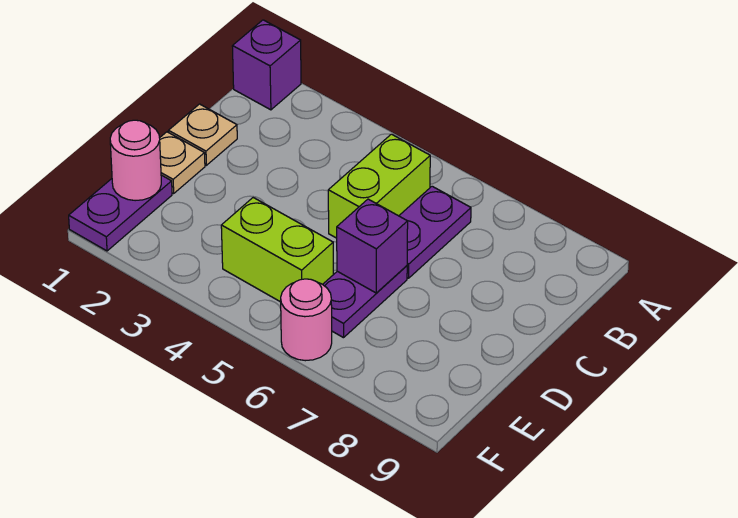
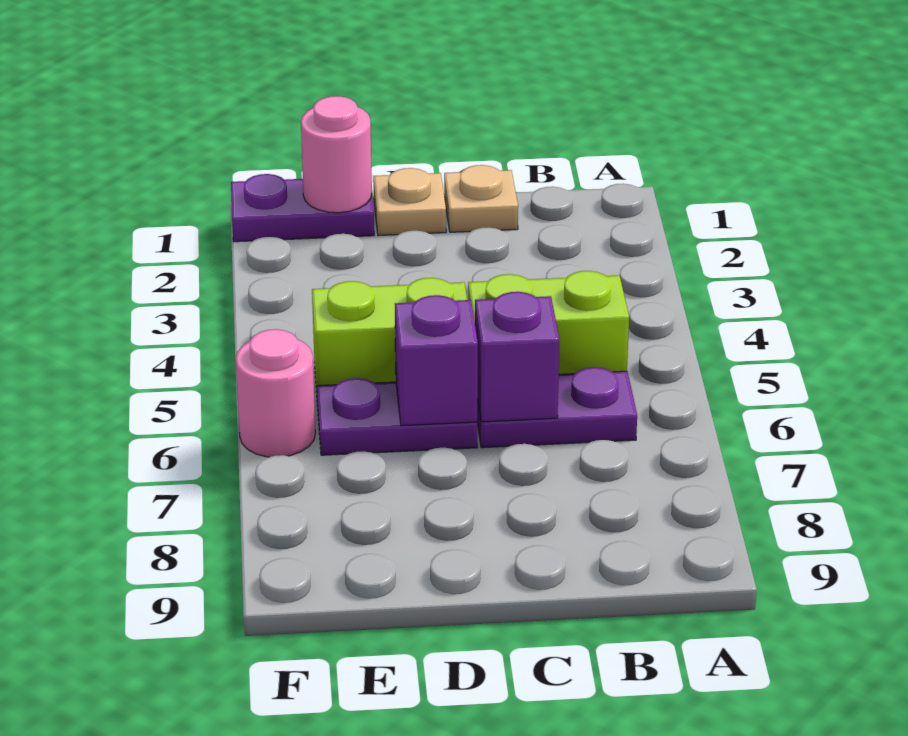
purple brick A1 level 1 -> purple brick C6 level 2
lime brick E4:E5 level 1 -> lime brick D5:E5 level 1

